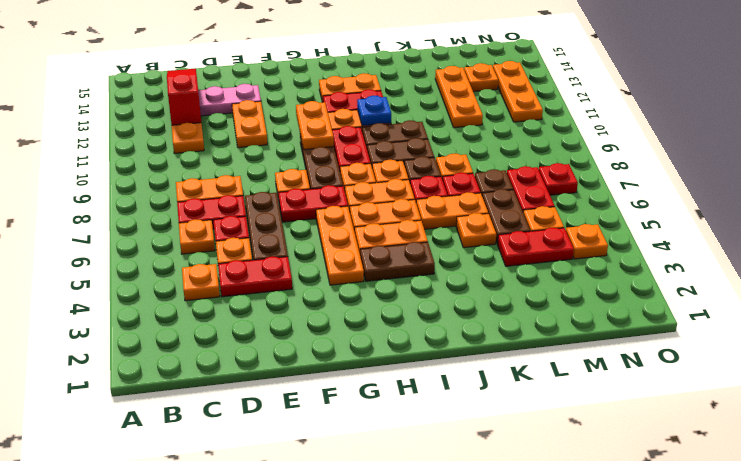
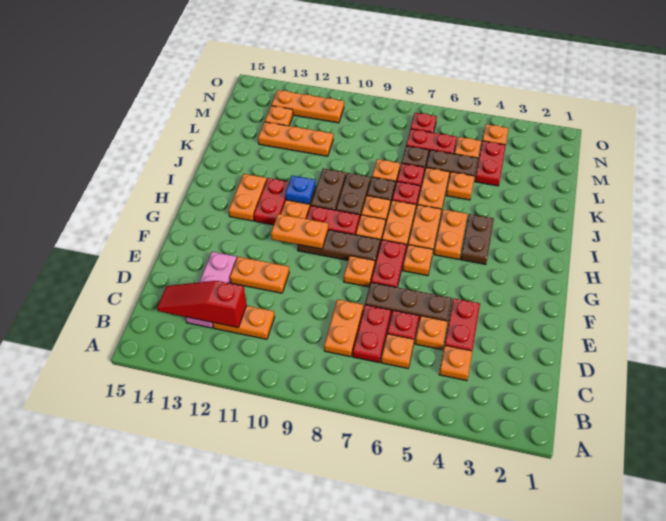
orange plate G4:G6 level 1 -> orange plate G6 level 1

